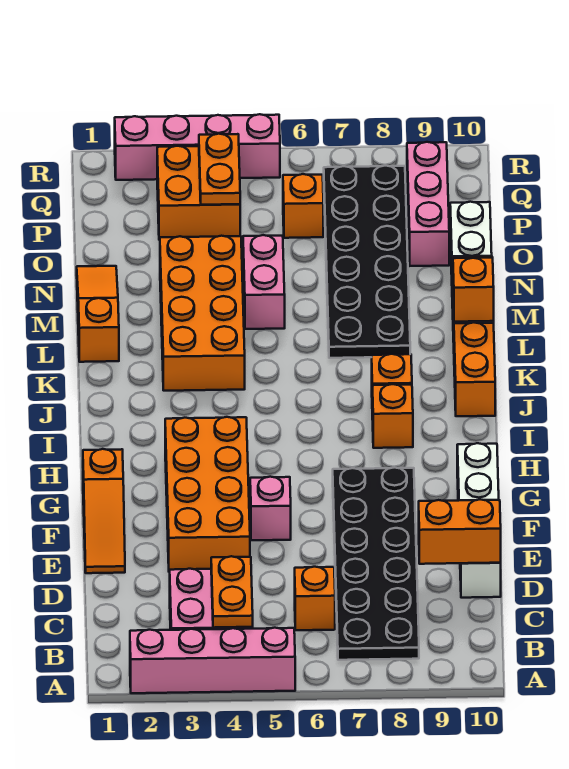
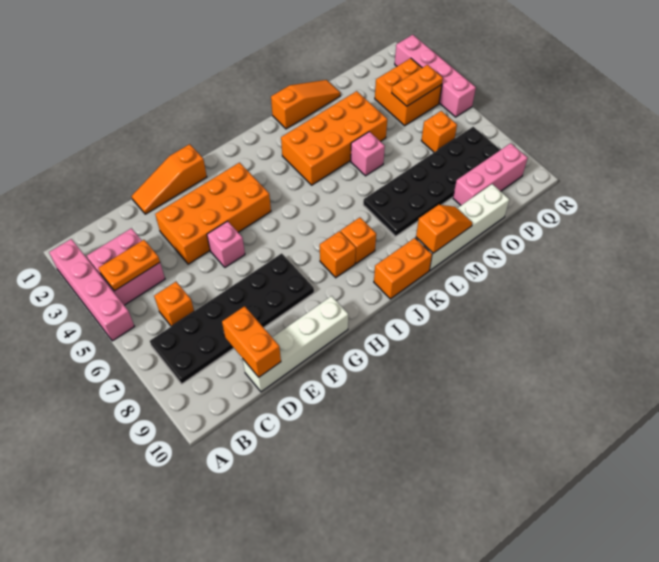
pink brick M5:N5 level 1 -> pink brick M5 level 1

